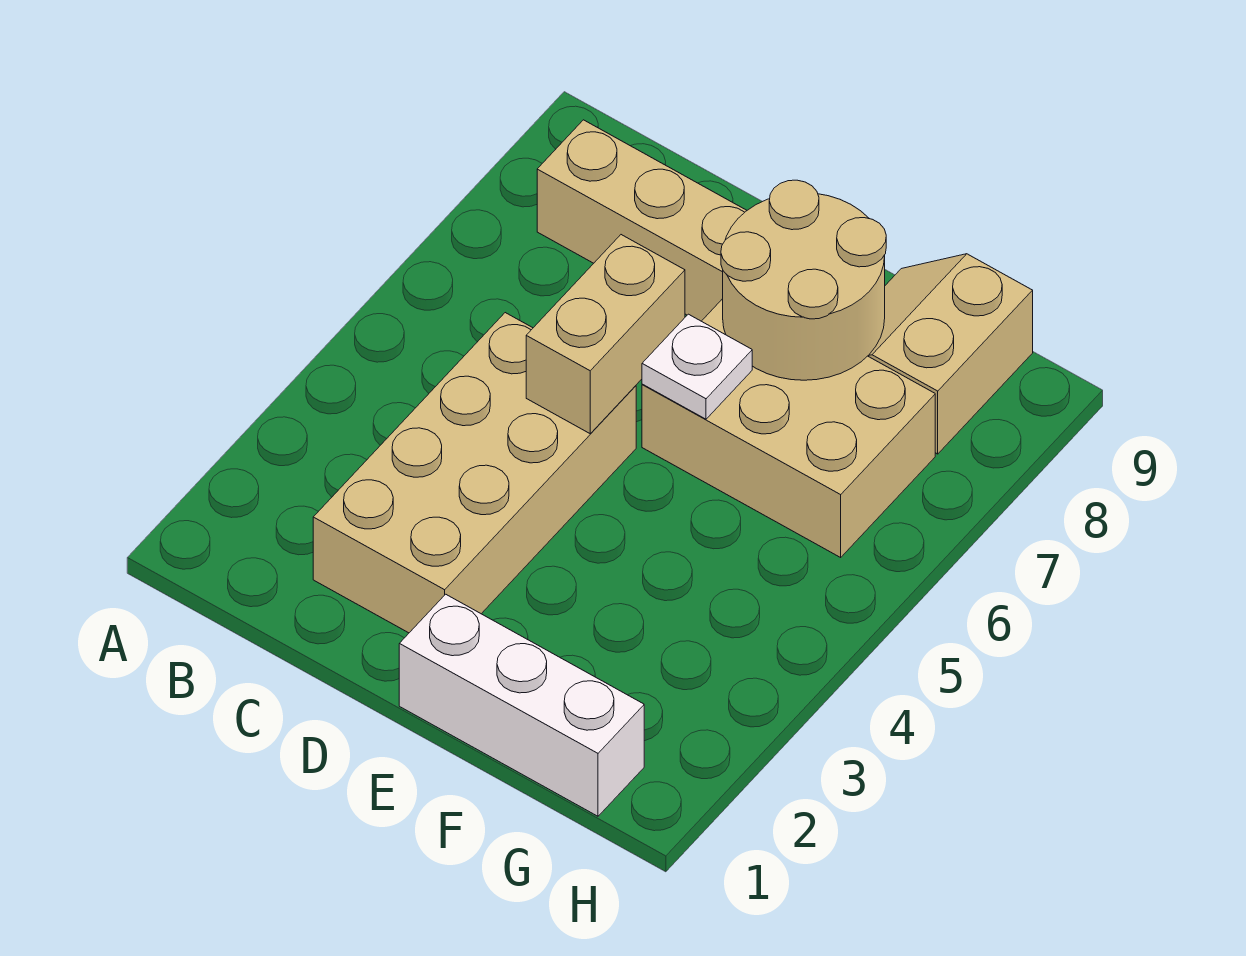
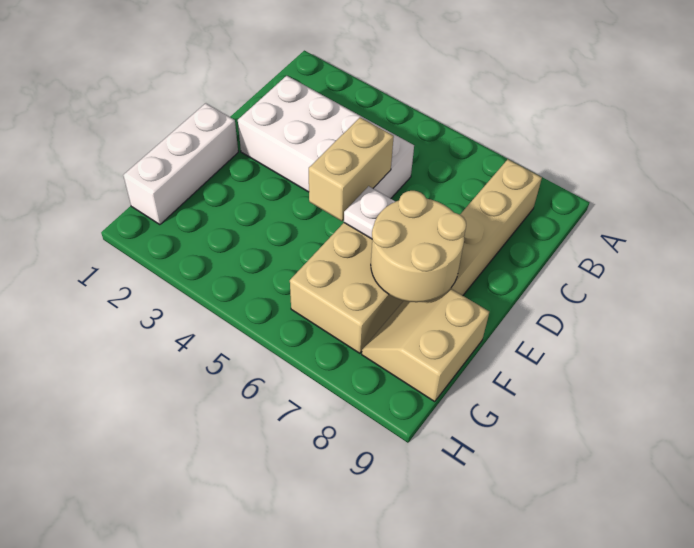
tan brick C2:D5 level 1 -> white brick C2:D5 level 1
tan brick D5:D6 level 2 -> tan brick D5:E5 level 2
tan slope F8:G9 level 1 top G -> tan slope F8:G9 level 1 top 9

